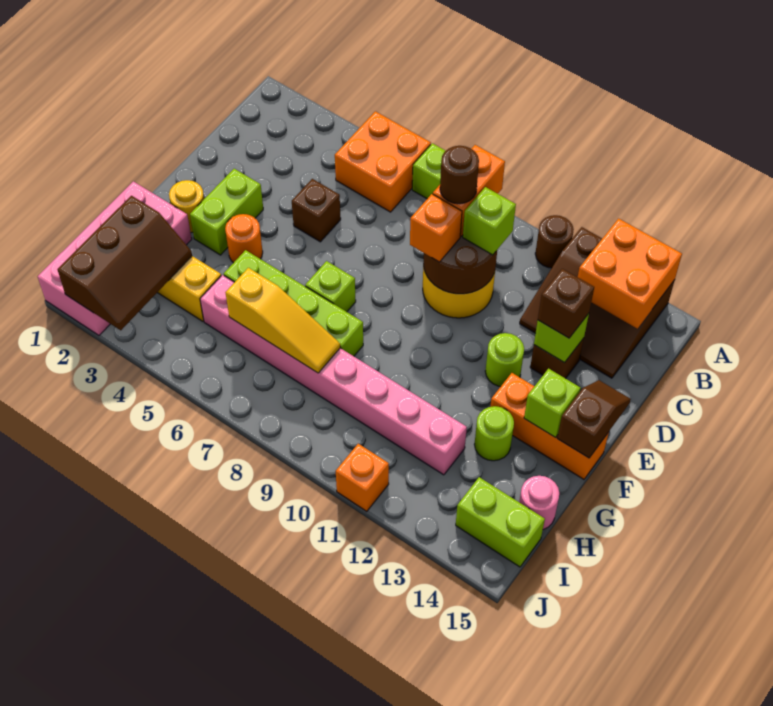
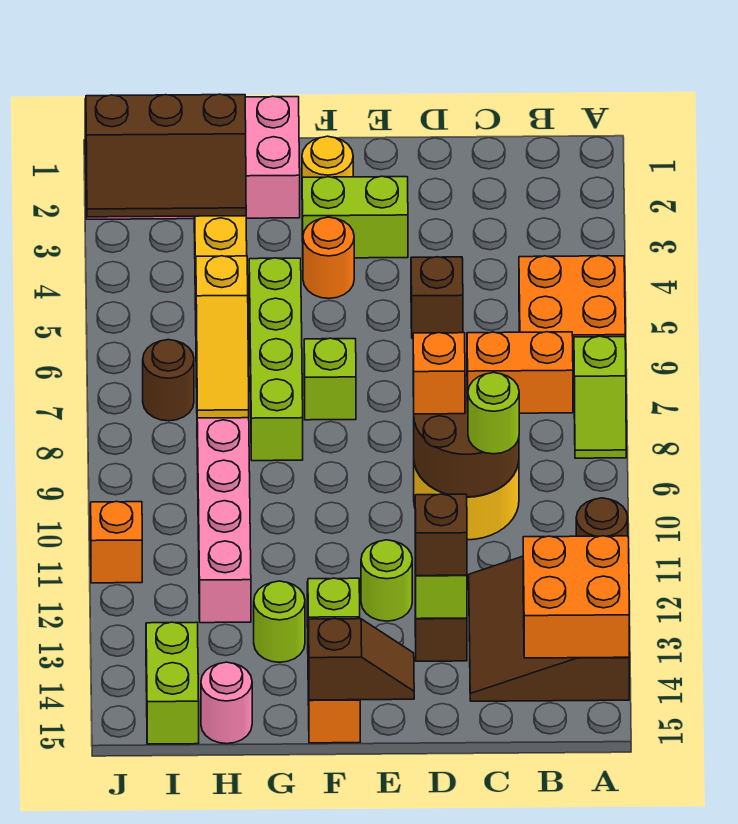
brown round brick C9 level 4 -> brown round brick I7 level 1
lime brick C10 level 3 -> lime round brick C10 level 3

